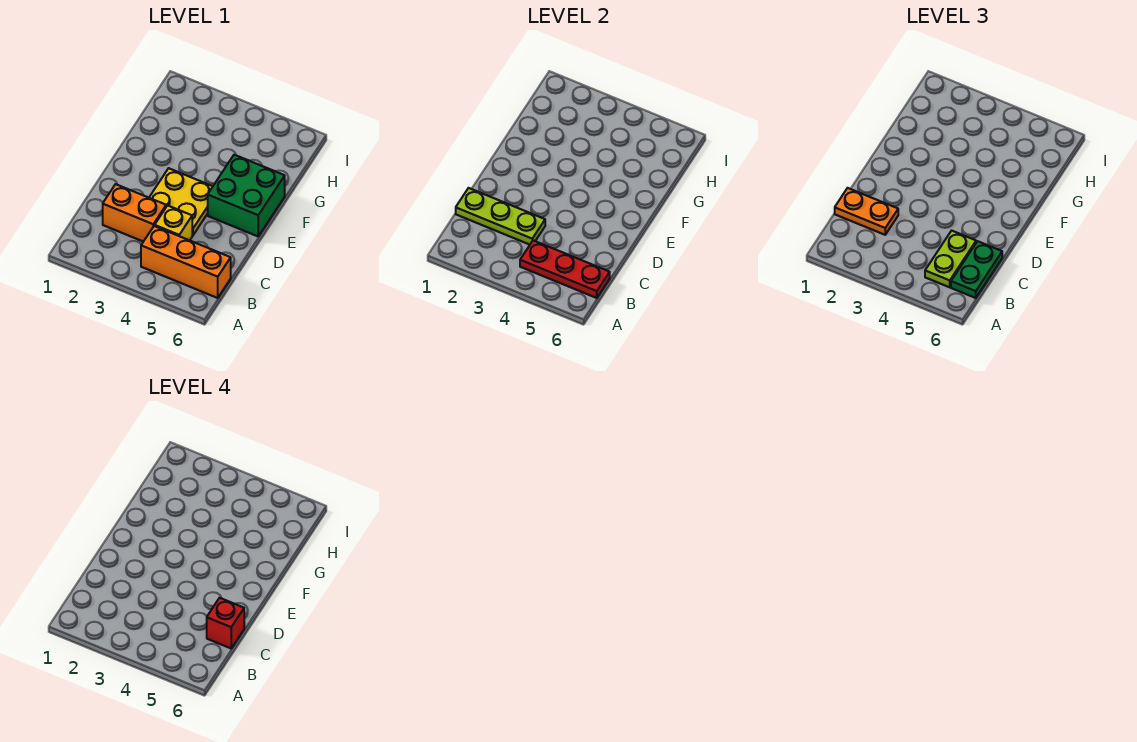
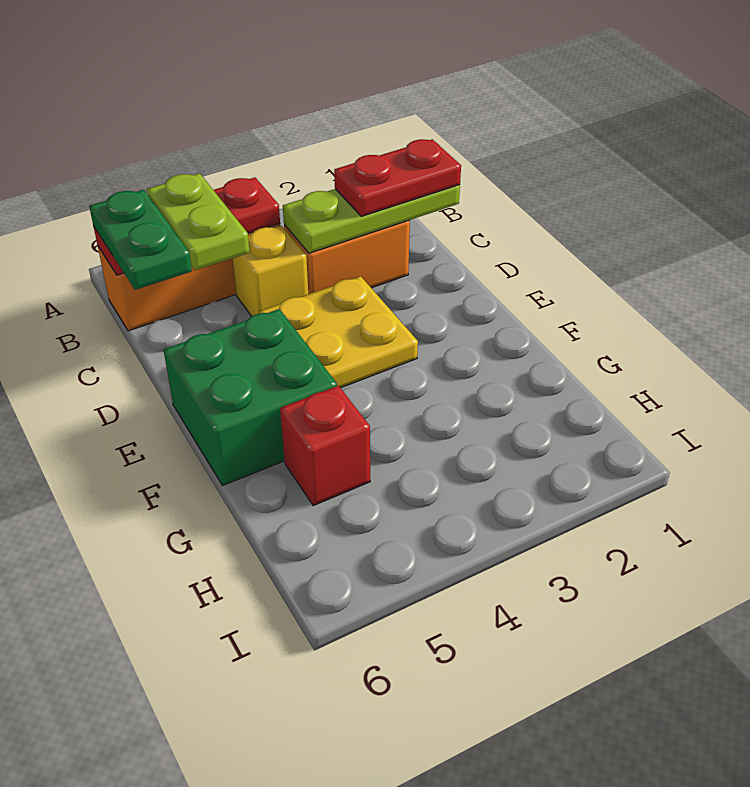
orange plate C1:C2 level 3 -> red plate C1:C2 level 3
red brick C6 level 4 -> red brick G5 level 1

